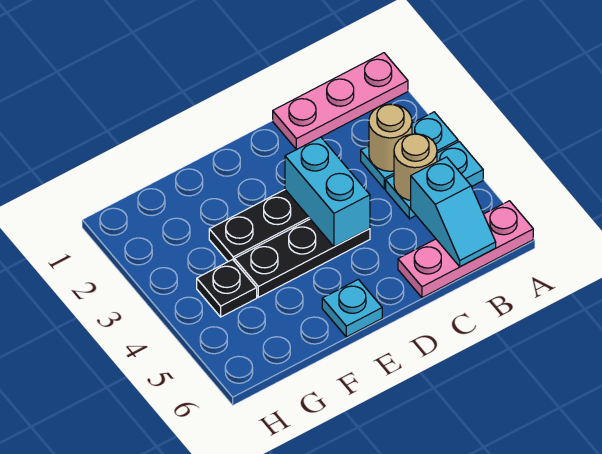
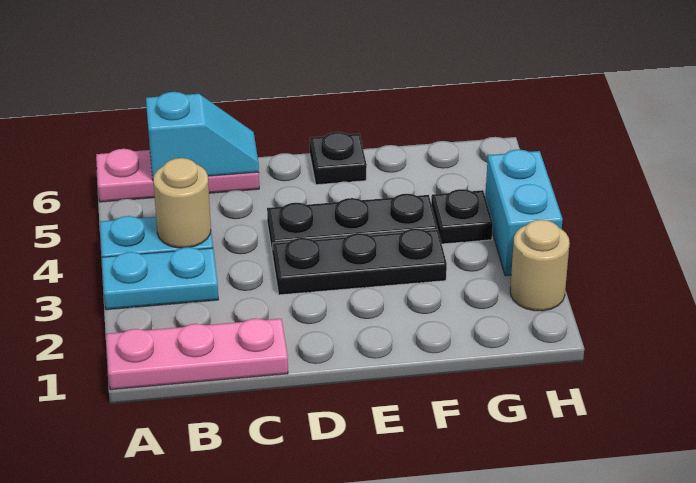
tan round brick B3 level 2 -> tan round brick H2 level 1
cyan slope B5:B6 level 2 top 5 -> cyan slope B6:C6 level 2 top B
cyan brick D3:D4 level 2 -> cyan brick H3:H4 level 1
cyan plate E6 level 1 -> black plate E6 level 1

